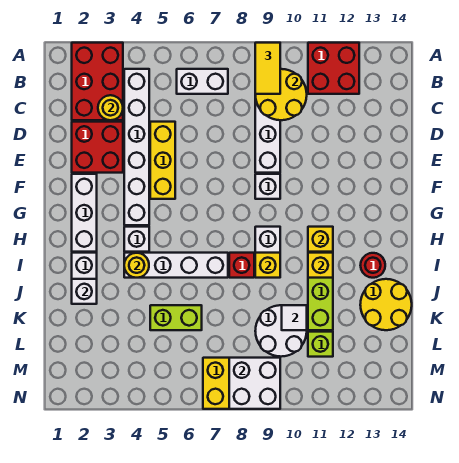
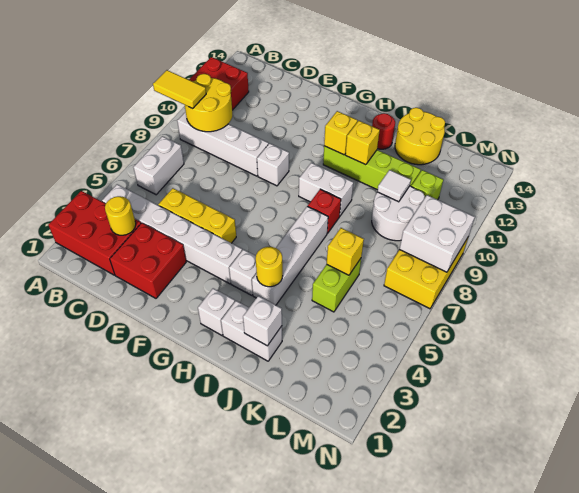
white brick F2:H2 level 1 -> white brick H2 level 1
yellow brick I9 level 2 -> yellow brick K6 level 2

